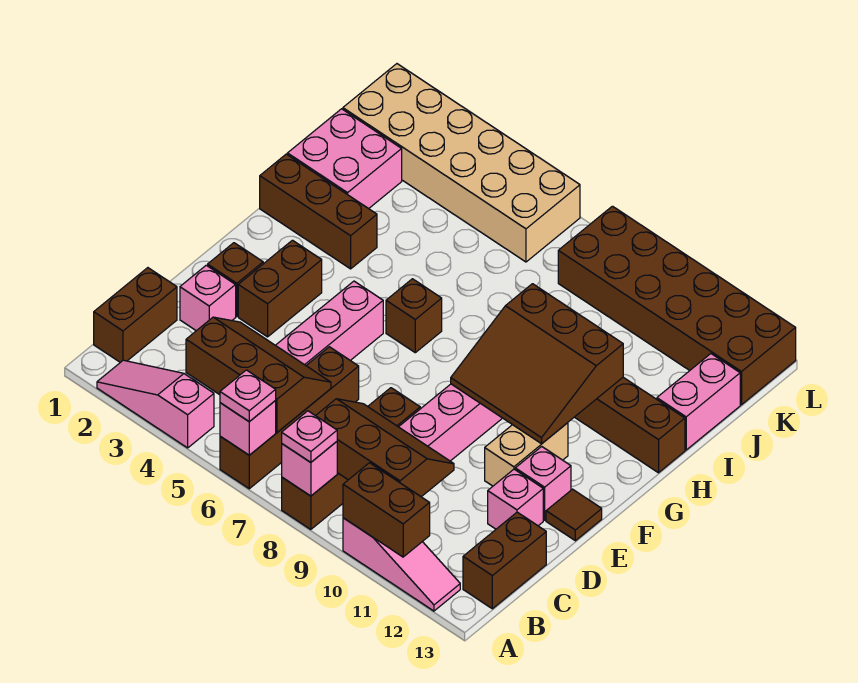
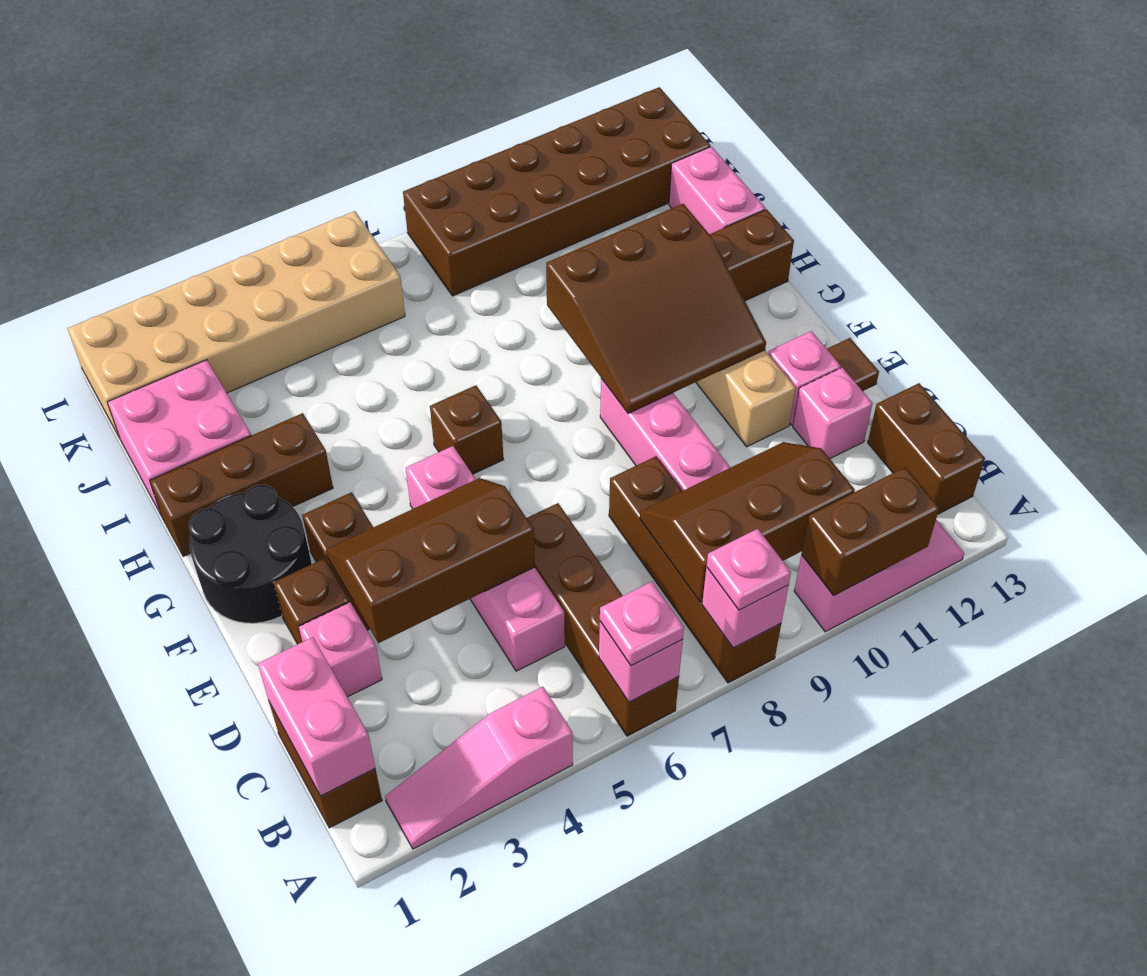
none -> pink brick B1:C1 level 2
brown slope B4:C6 level 2 top B -> brown slope D3:E5 level 2 top D
none -> black round brick F1:G2 level 1

